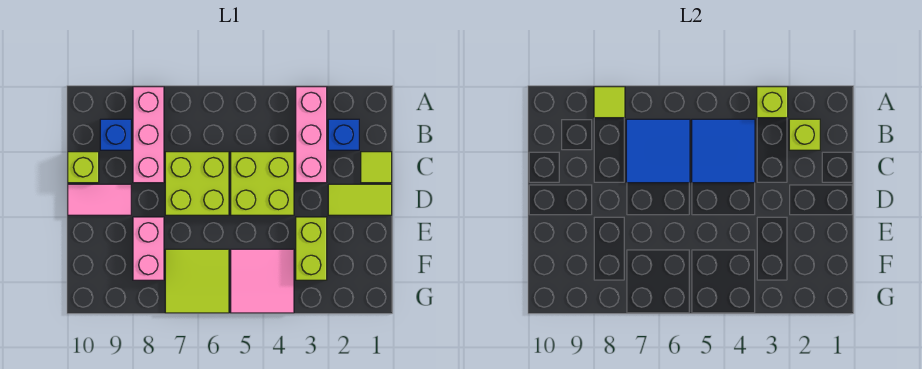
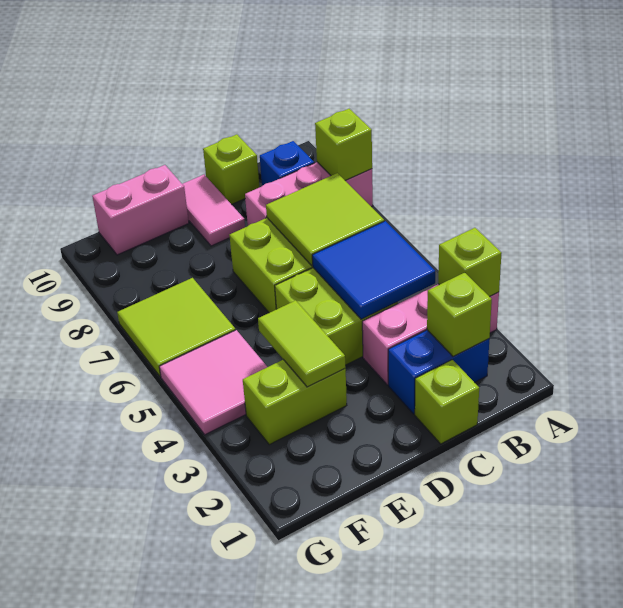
lime tile A8 level 2 -> lime brick A8 level 2
blue brick B2 level 1 -> blue brick B2:C2 level 1
blue tile B6:C7 level 2 -> lime tile B6:C7 level 2
lime tile C1 level 1 -> lime brick C1 level 1
lime tile D1:D2 level 1 -> lime tile E3:E4 level 2
pink brick E8:F8 level 1 -> pink brick E10:F10 level 1

